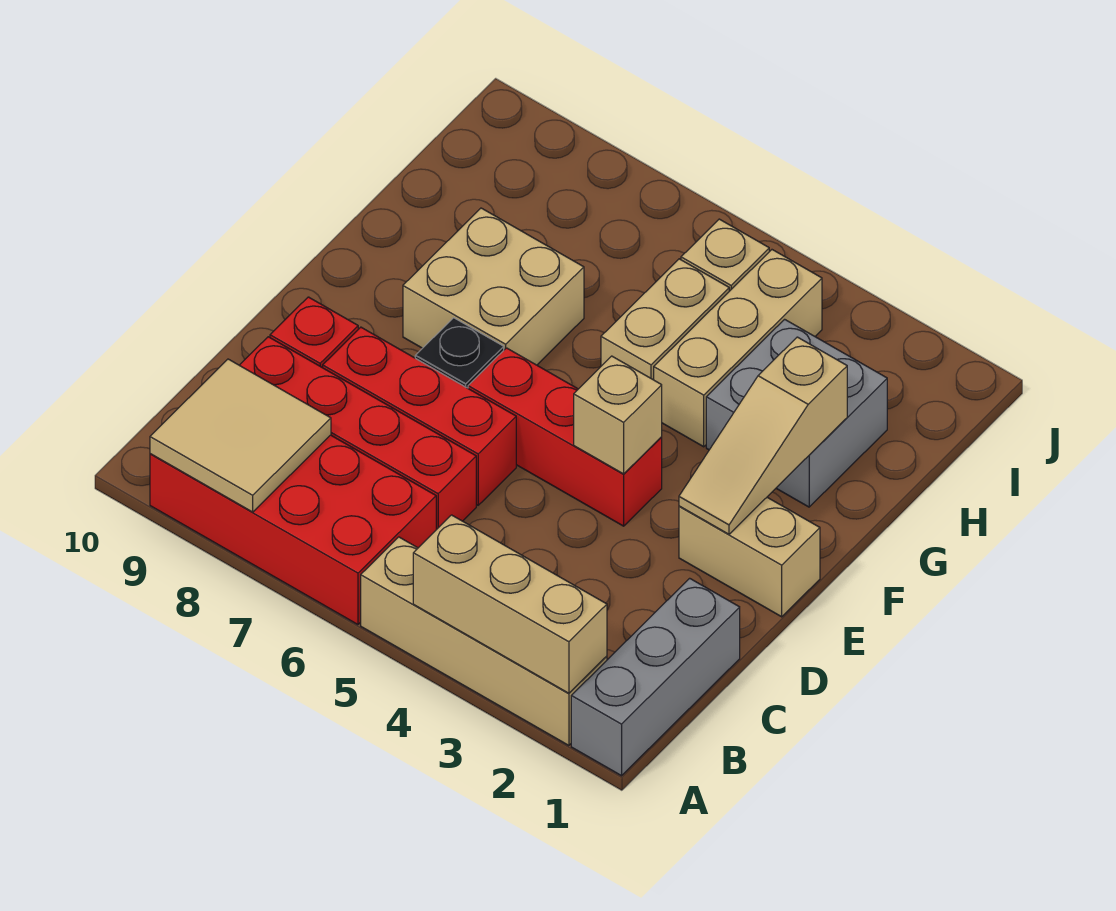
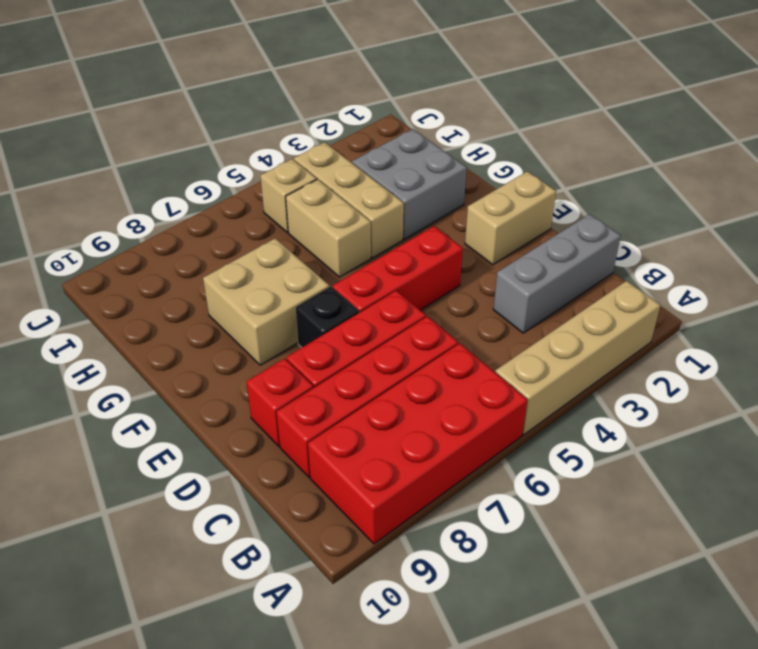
grey brick A1:C1 level 1 -> grey brick C1:C3 level 1
tan brick A2:A4 level 2 -> none
tan tile A8:B9 level 2 -> none
tan slope E2:G2 level 2 top G -> none
tan brick E4 level 2 -> none

